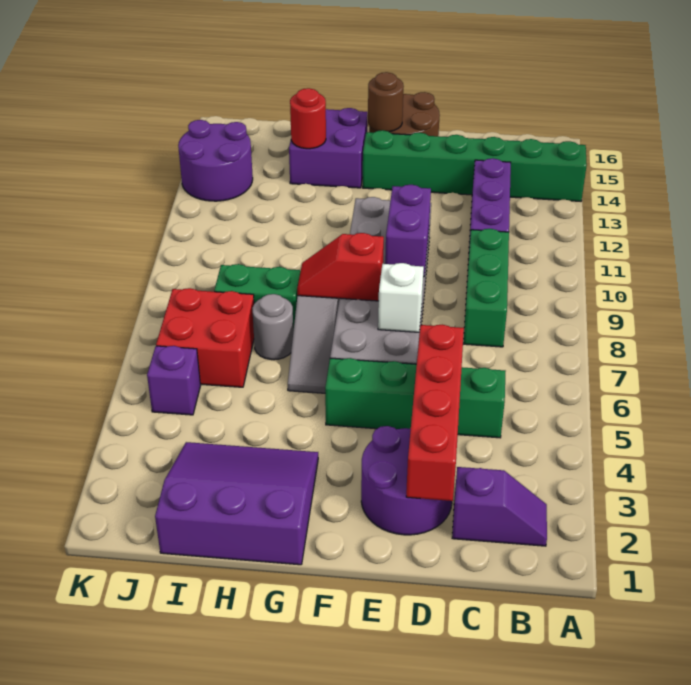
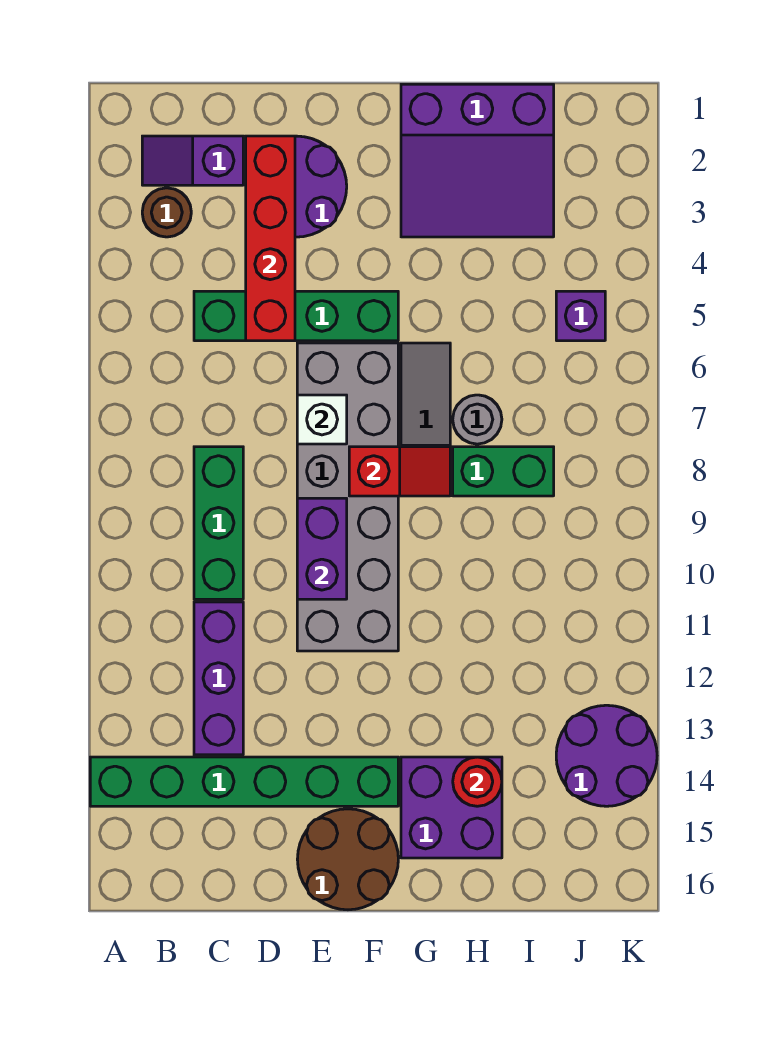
brown round brick F15 level 2 -> brown round brick B3 level 1
red brick I6:J7 level 1 -> none

